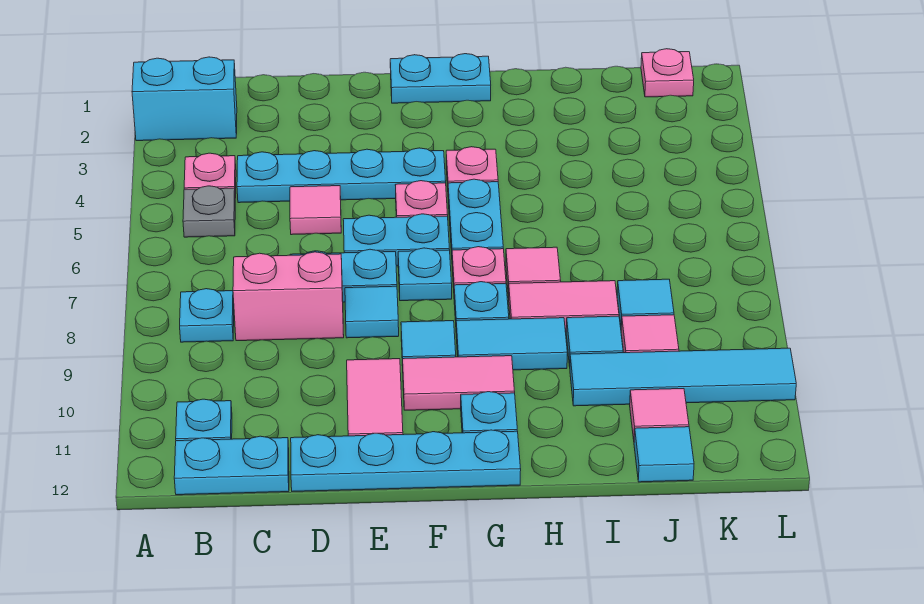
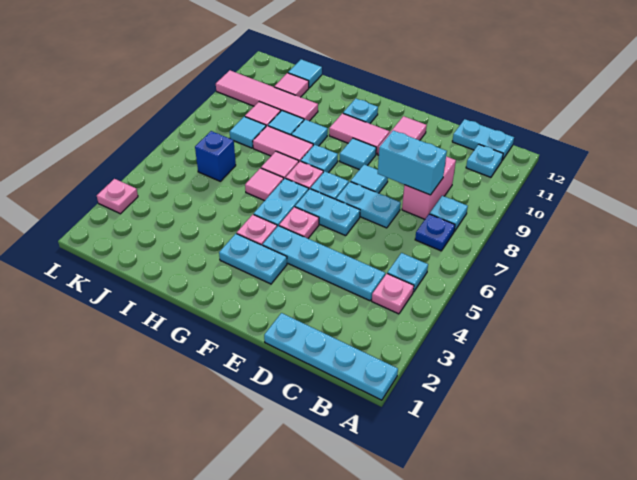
cyan brick A2:B2 level 1 -> cyan brick C8:D8 level 2
grey plate B5 level 1 -> cyan plate B5 level 1
none -> blue plate B7 level 1
pink brick C8:D8 level 1 -> pink brick C8:C9 level 1
pink tile D5 level 1 -> pink tile H6 level 1
cyan plate D12:G12 level 1 -> cyan plate A1:D1 level 1
cyan plate F1:G1 level 1 -> cyan plate F3:G3 level 1
cyan tile G9:H9 level 1 -> cyan tile H9 level 1
cyan tile I10:L10 level 1 -> pink tile I10:L10 level 1
none -> blue brick J6 level 1
pink plate K1 level 1 -> pink plate L3 level 1

